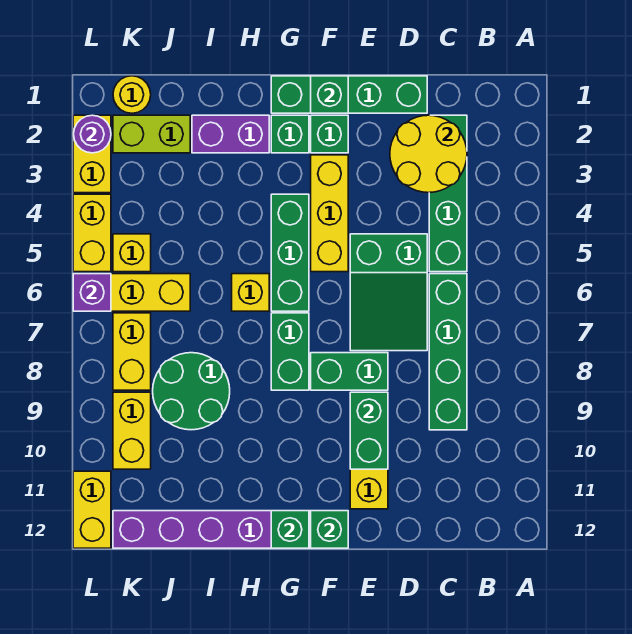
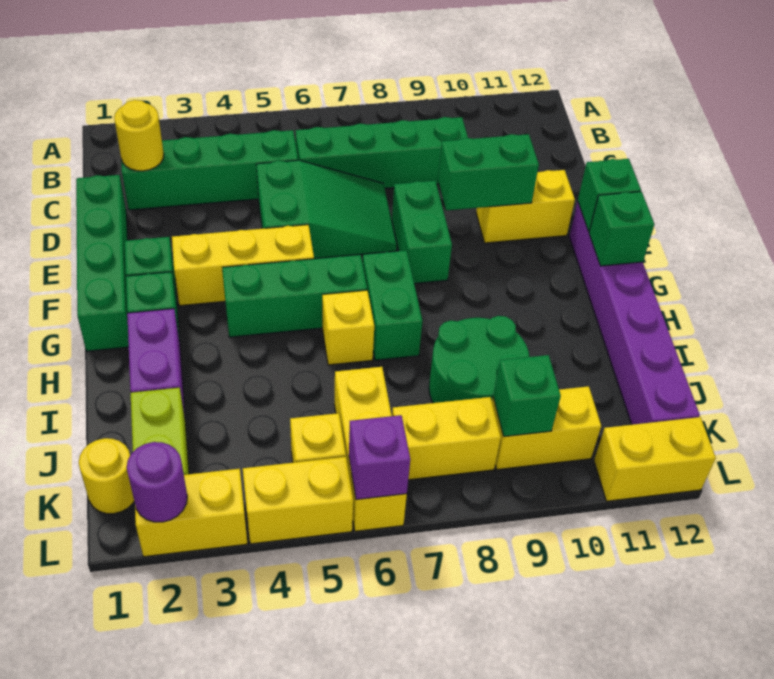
yellow round brick C2:D3 level 2 -> yellow round brick C2 level 2
green brick F1 level 2 -> green brick K9 level 2
green brick G7:G8 level 1 -> green brick G7:H7 level 1

